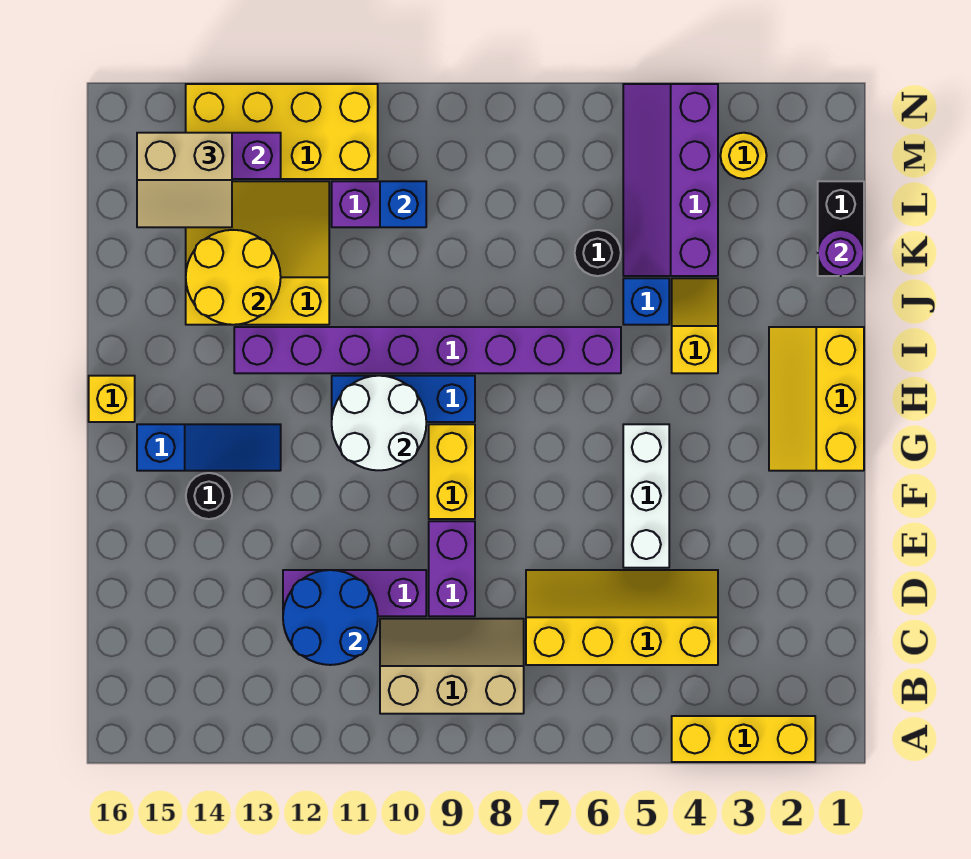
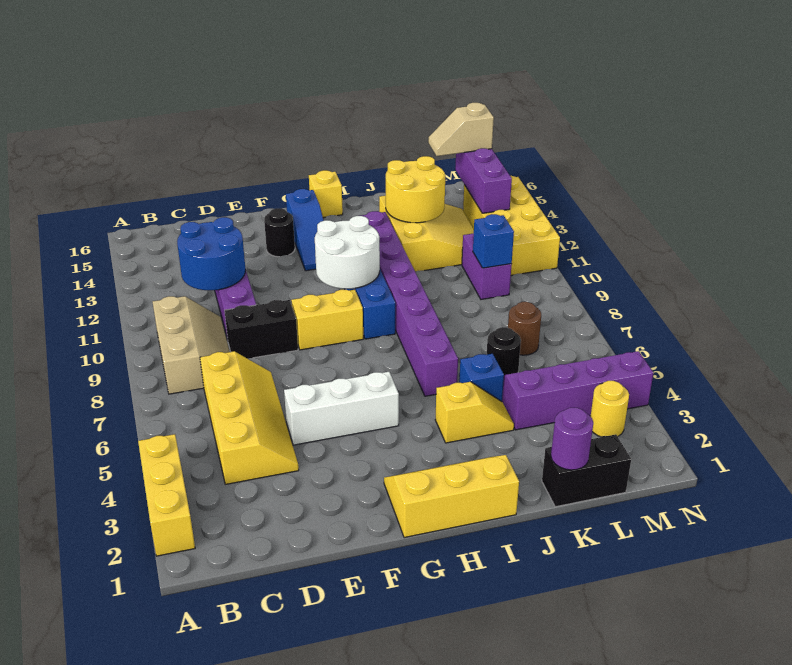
purple brick D9:E9 level 1 -> black brick D9:E9 level 1
none -> brown round brick L7 level 1
tan slope L14:M15 level 3 top M -> tan slope L15:M15 level 3 top M

